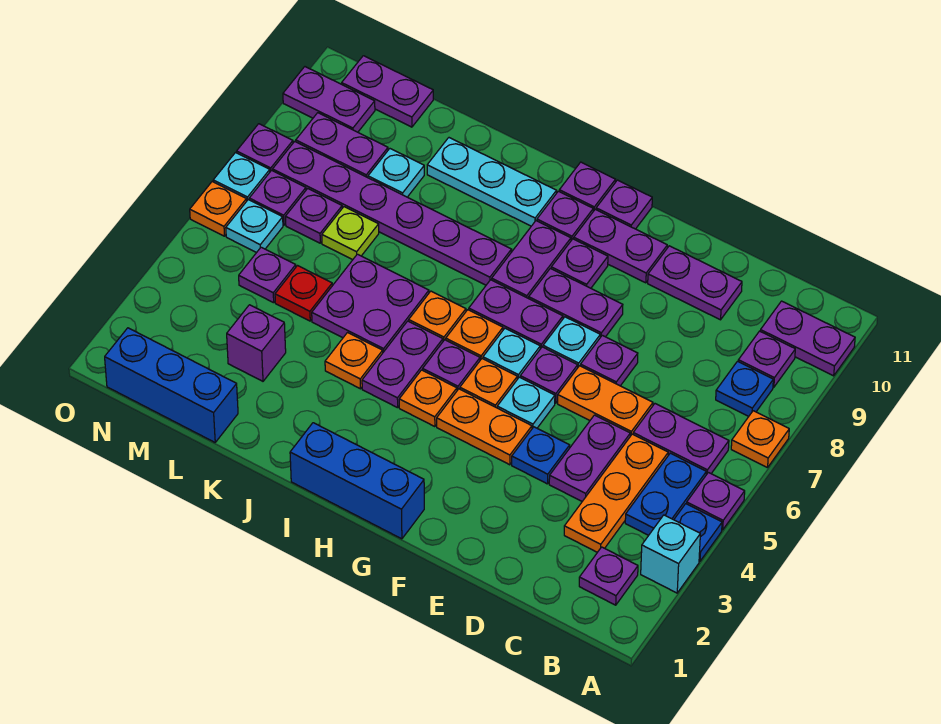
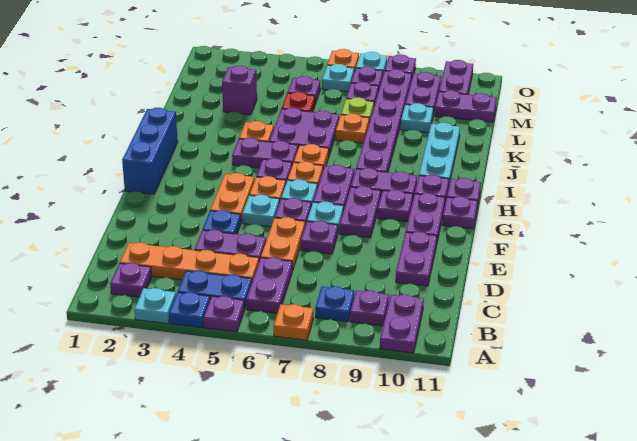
cyan brick A3 level 1 -> cyan plate A3 level 1
orange plate C3:C5 level 1 -> orange plate C2:C5 level 1
orange plate H4 level 1 -> orange plate K7 level 1
blue brick L1:N1 level 1 -> none
purple plate M11:N11 level 1 -> purple plate M10:M11 level 1

